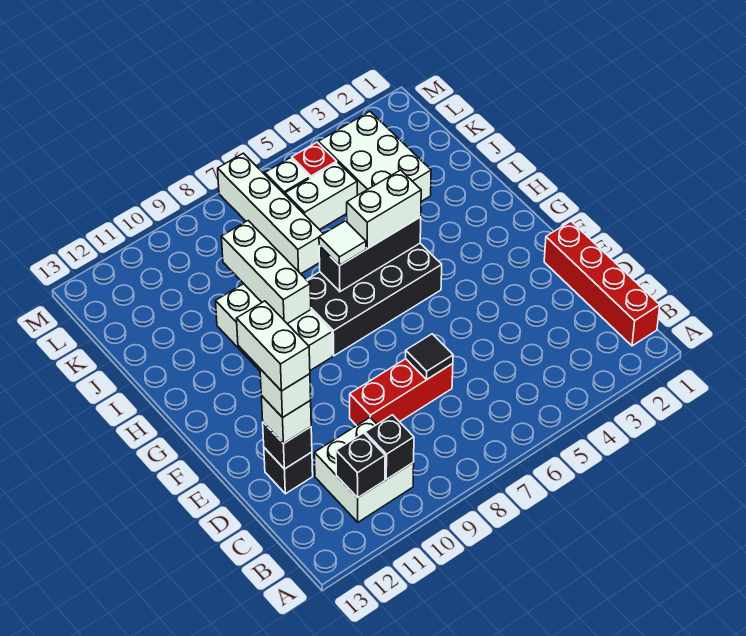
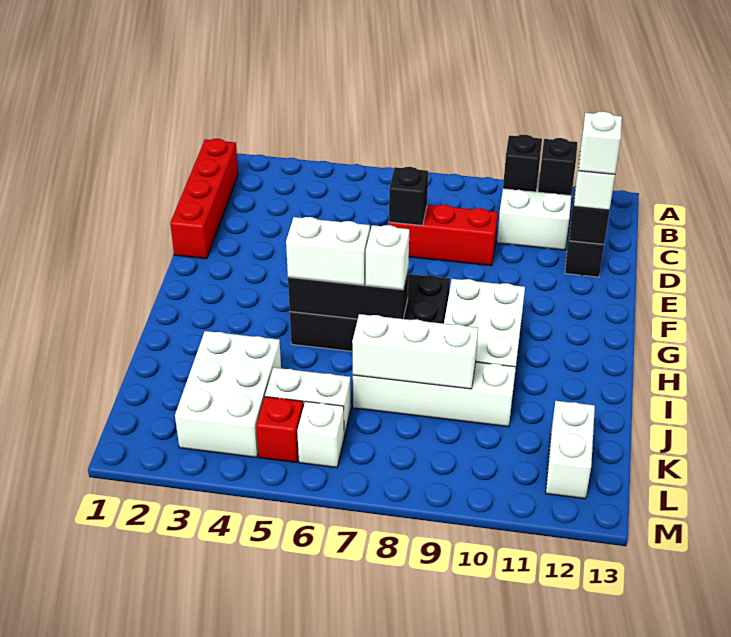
black tile D7 level 2 -> black brick D7 level 2
white brick D12:E12 level 5 -> white brick K12:L12 level 1
white tile H7 level 3 -> white brick H7 level 3
white brick H9:J9 level 2 -> white brick J7:J9 level 2
white brick J7:M7 level 1 -> white brick J7:J10 level 1

